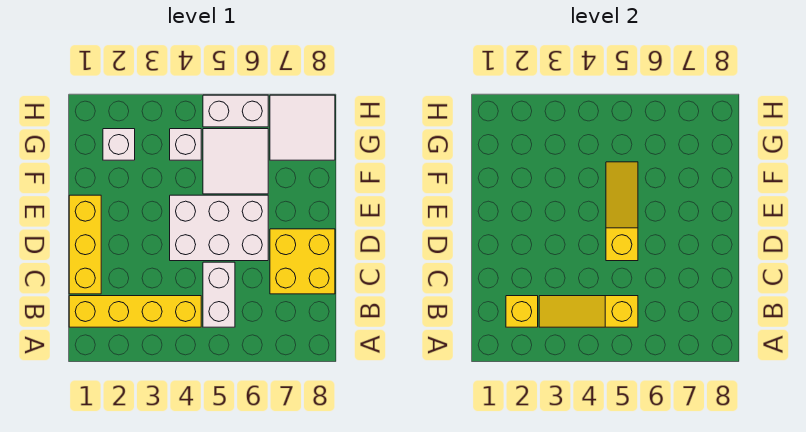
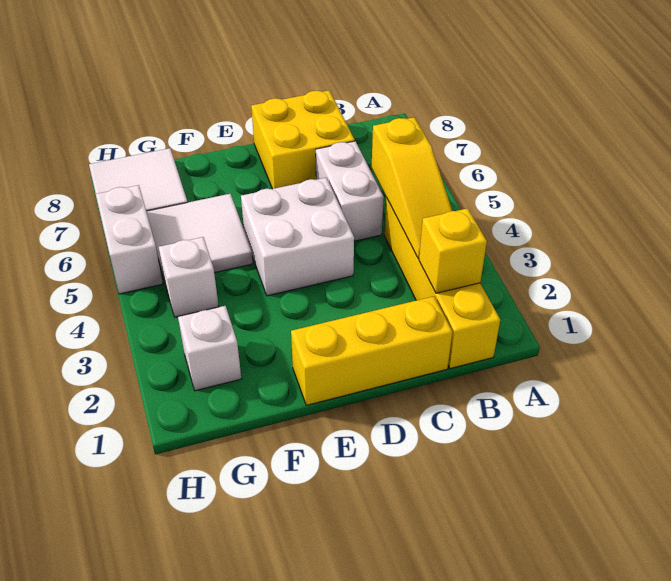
white brick B5:C5 level 1 -> white brick C5:C6 level 1
white brick D4:E6 level 1 -> white brick D4:E5 level 1
yellow slope D5:F5 level 2 top D -> none

